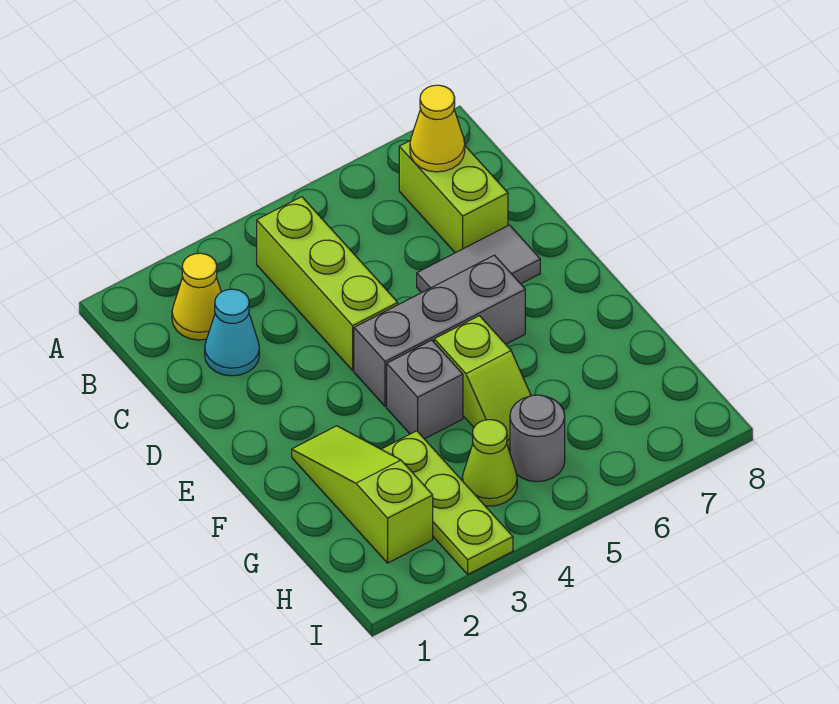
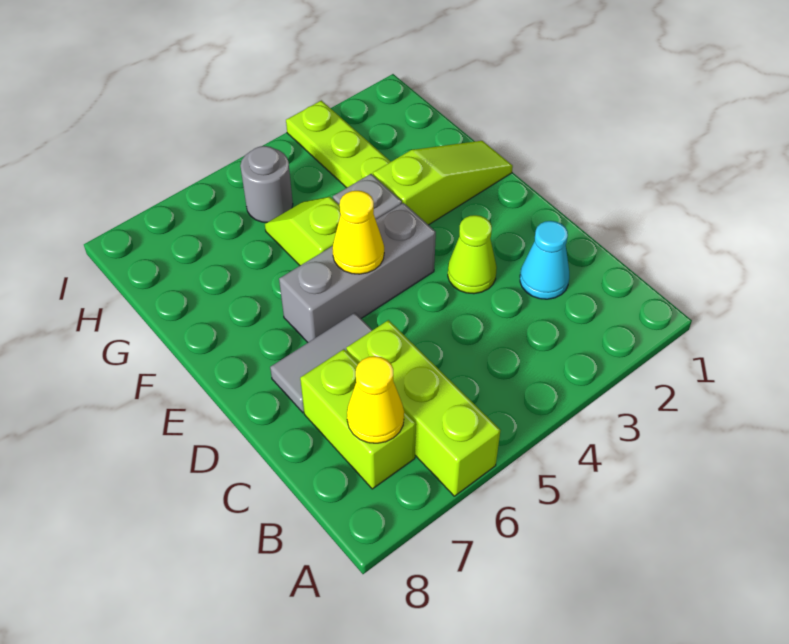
yellow cone B2 level 1 -> yellow cone E5 level 2
lime brick B4:D4 level 1 -> lime brick A6:C6 level 1
lime slope F2:H2 level 1 top H -> lime slope F1:F3 level 1 top 3
lime cone H4 level 1 -> lime cone D3 level 1

